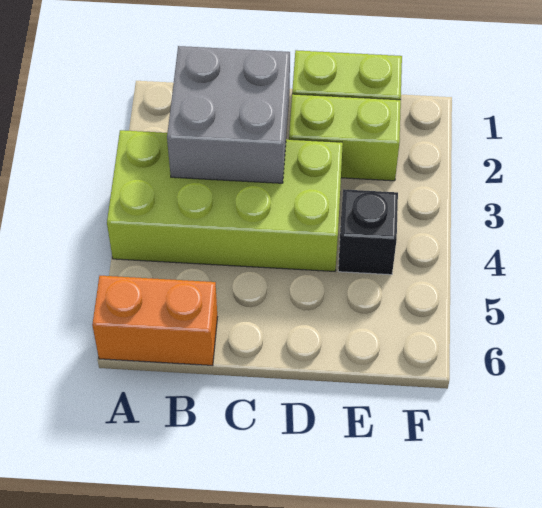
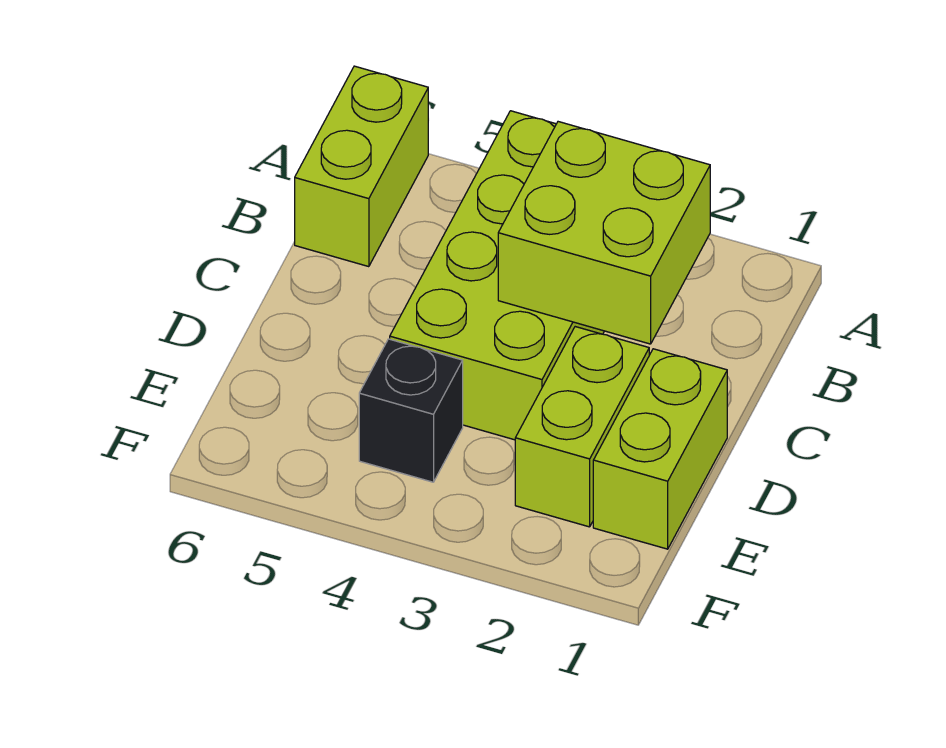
orange brick A6:B6 level 1 -> lime brick A6:B6 level 1
grey brick B2:C3 level 2 -> lime brick B2:C3 level 2

